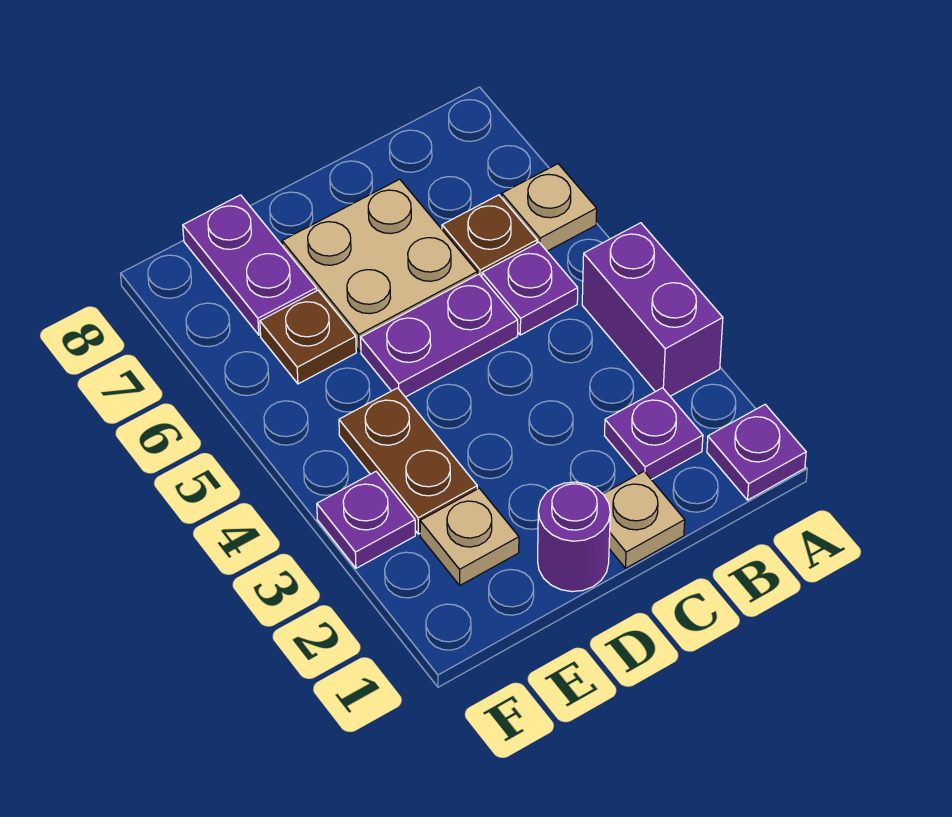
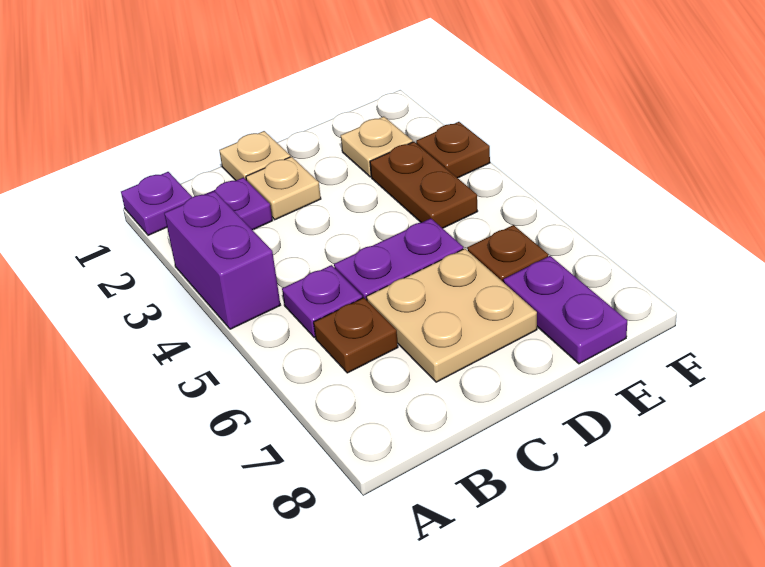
tan plate A6 level 1 -> tan plate C2 level 1
purple round brick D1 level 1 -> none
purple plate F3 level 1 -> brown plate F3 level 1

